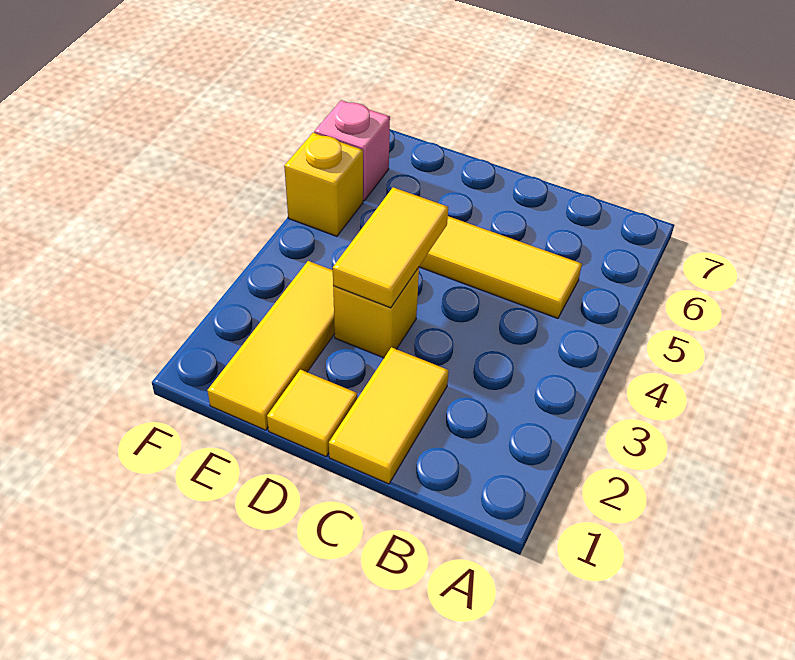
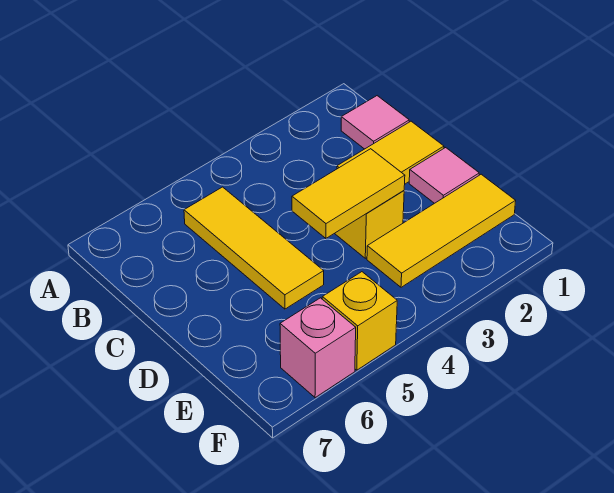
none -> pink tile B1 level 1
yellow tile D1 level 1 -> pink tile D1 level 1

